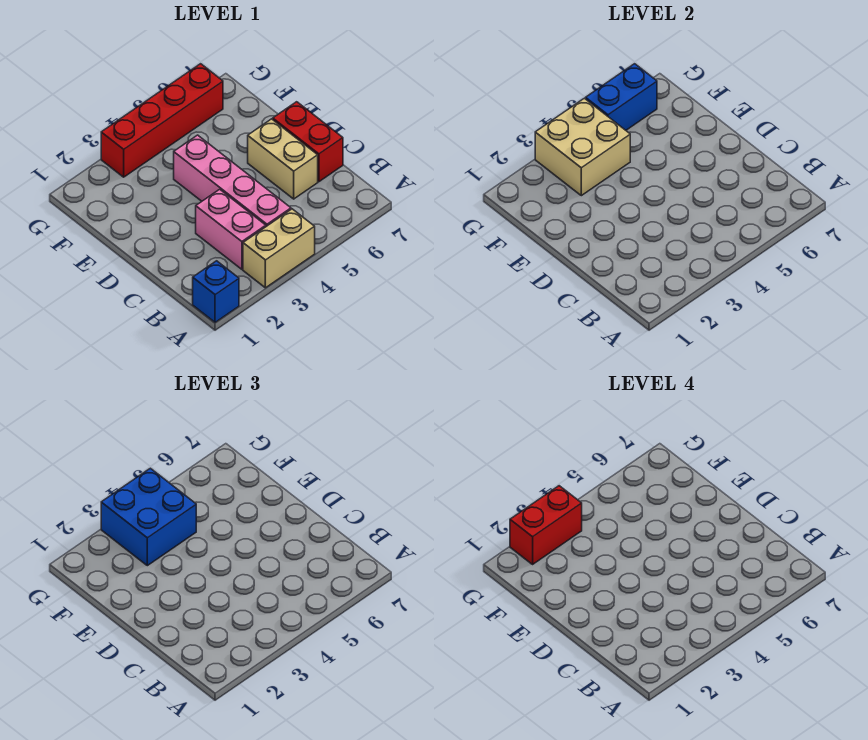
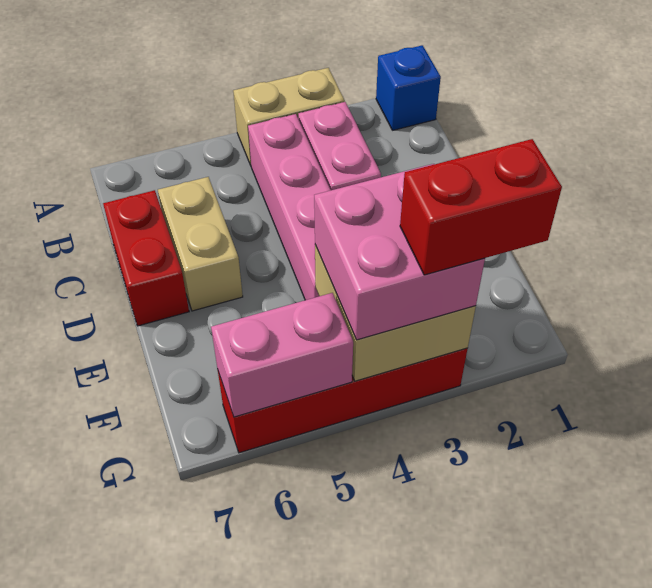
blue brick F3:G4 level 3 -> pink brick F3:G4 level 3
blue brick G5:G6 level 2 -> pink brick G5:G6 level 2

